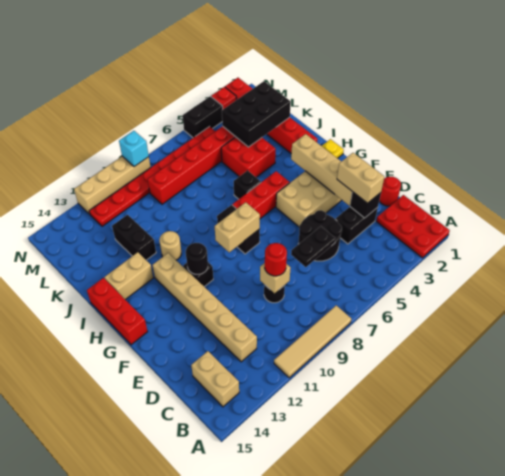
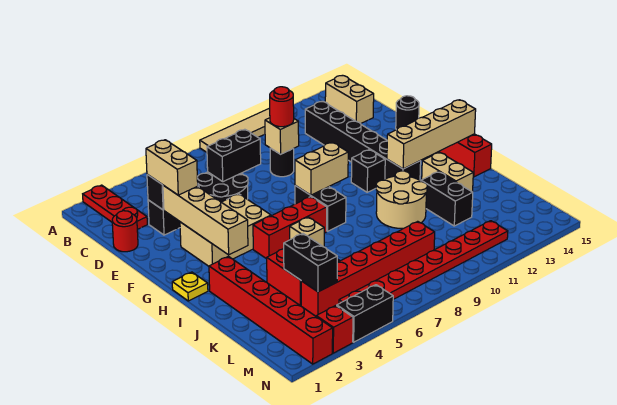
red plate A1:C2 level 1 -> red plate A2:C2 level 1
tan brick C12:H12 level 1 -> black brick C12:H12 level 1
black plate D6:D7 level 2 -> black brick D6:D7 level 2
black round brick G11 level 2 -> black round brick E15 level 1
black brick I6 level 1 -> tan brick I6 level 1
tan round brick I11 level 1 -> tan round brick I10:J11 level 1
tan brick I13:I14 level 1 -> tan brick I13:J13 level 1
black brick K2:L4 level 2 -> black brick K4:L4 level 2
tan brick N9:N12 level 1 -> tan brick H12:H15 level 2
cyan brick N9 level 2 -> none

